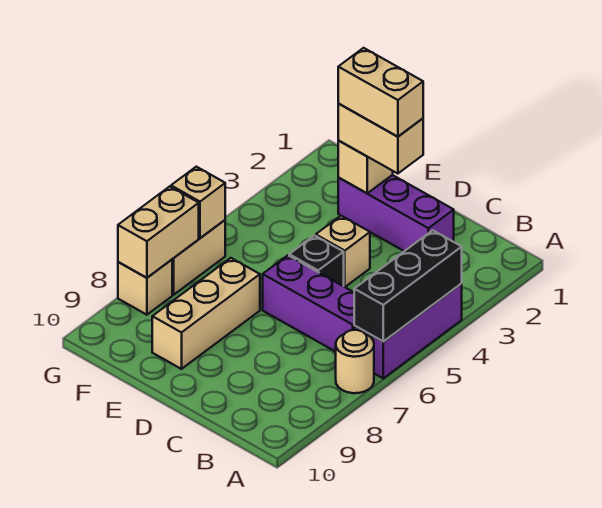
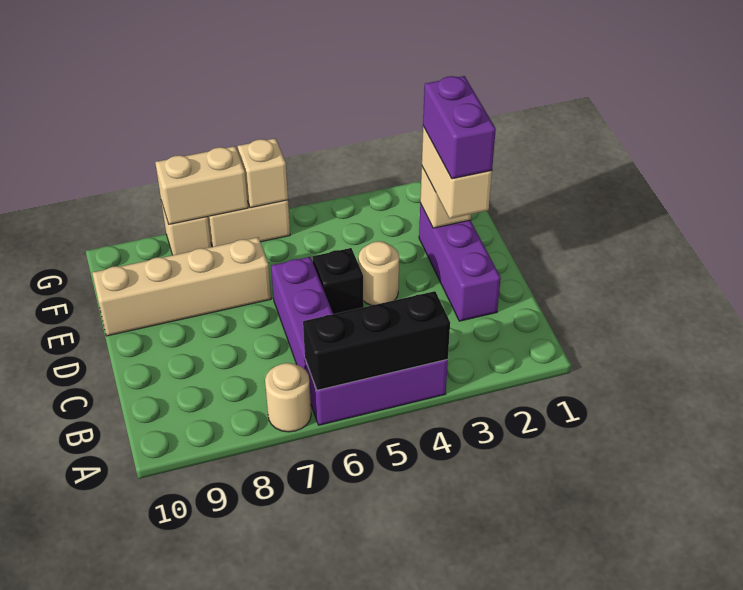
tan brick D2:E2 level 4 -> purple brick D2:E2 level 4
tan brick D4 level 1 -> tan round brick D4 level 1
tan brick E7:E9 level 1 -> tan brick E7:E10 level 1

